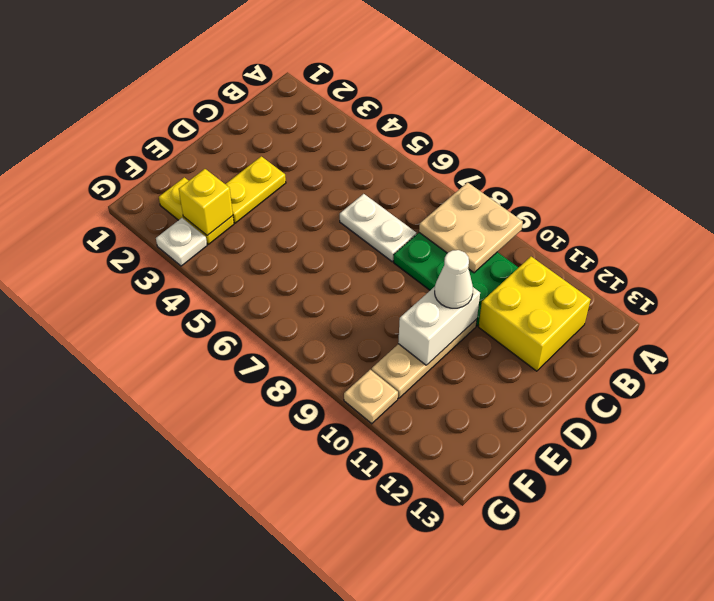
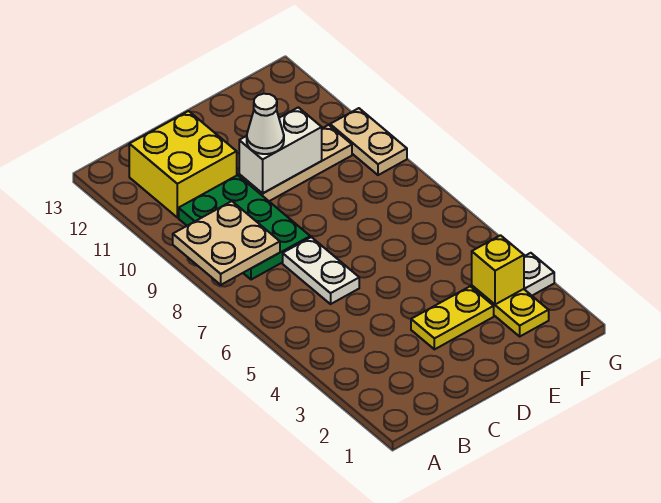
tan plate G10 level 1 -> tan plate G9:G10 level 1

